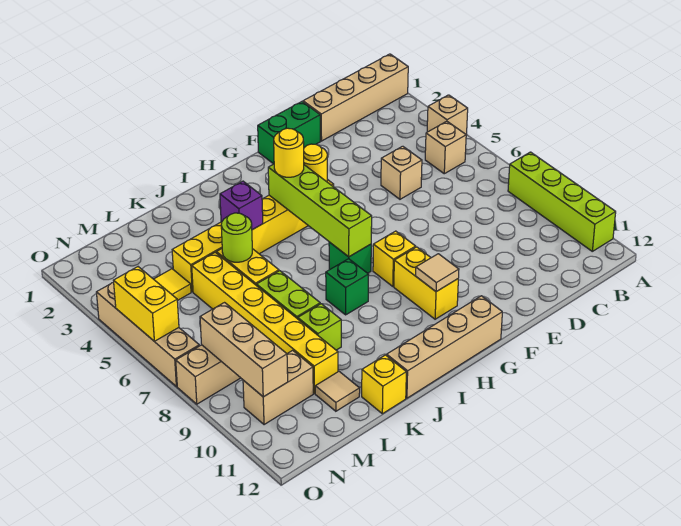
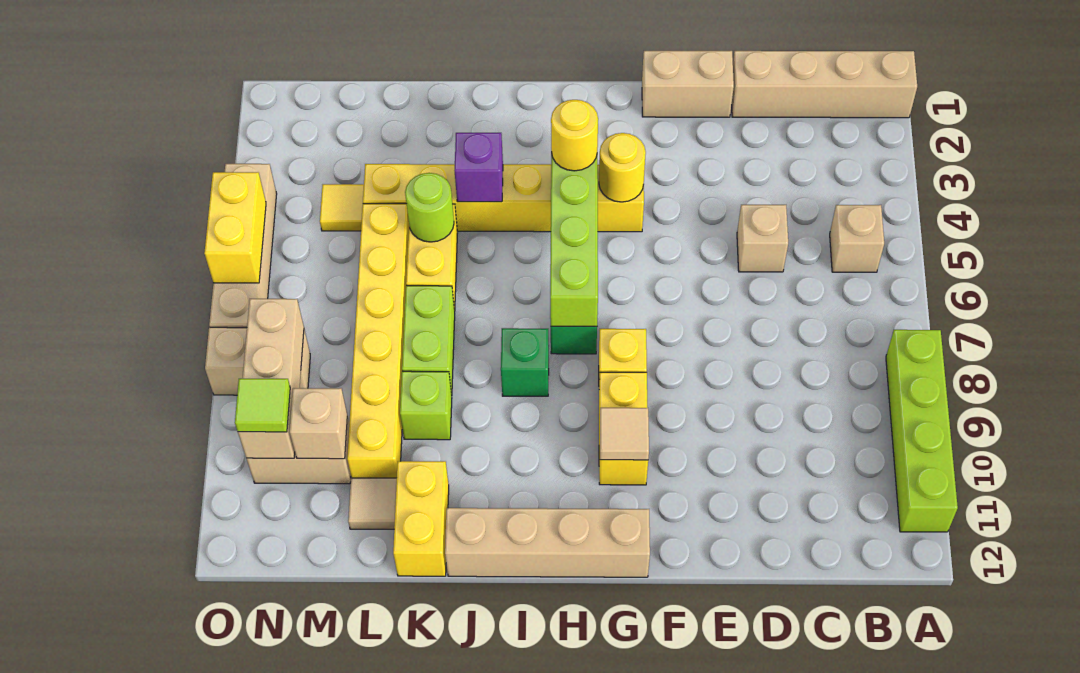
tan brick A4 level 1 -> tan brick M10 level 2
green brick E1:F1 level 1 -> tan brick E1:F1 level 1
yellow brick K12 level 1 -> yellow brick K11:K12 level 1
none -> lime tile N10 level 3

